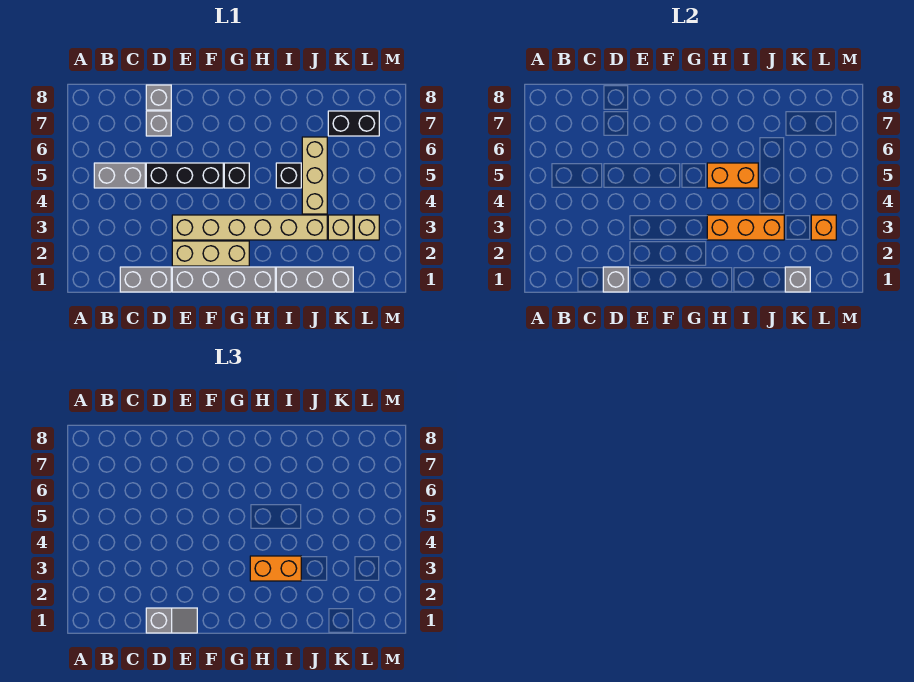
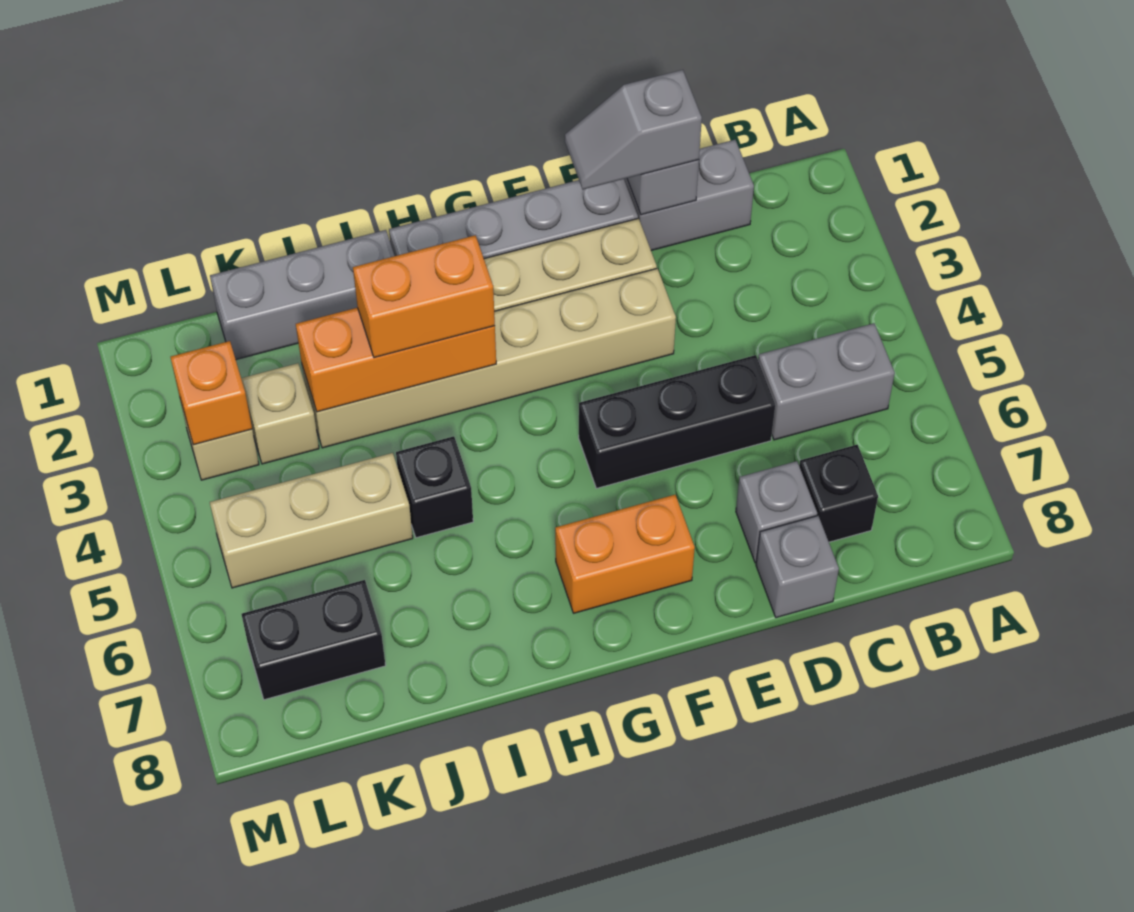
black brick G5 level 1 -> black brick C7 level 1
orange brick H5:I5 level 2 -> orange brick F7:G7 level 1
tan brick J4:J6 level 1 -> tan brick J5:L5 level 1
grey brick K1 level 2 -> none

